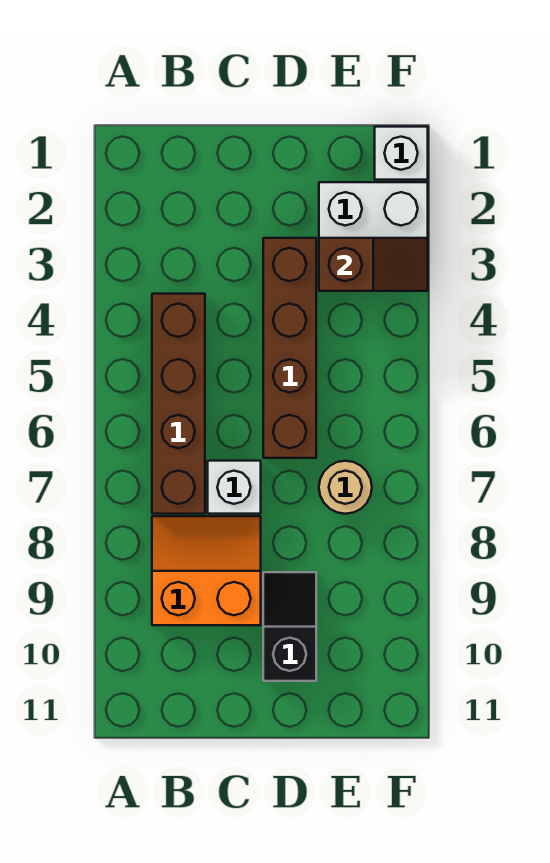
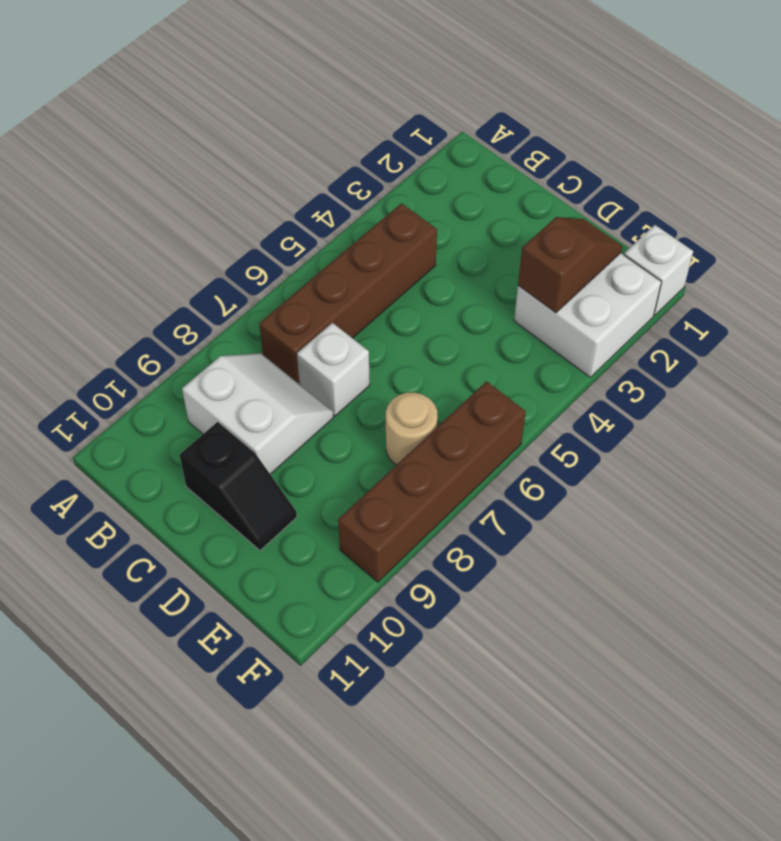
orange slope B8:C9 level 1 top 9 -> white slope B8:C9 level 1 top 9
brown brick D3:D6 level 1 -> brown brick F6:F9 level 1
black slope D9:D10 level 1 top 10 -> black slope C10:D10 level 1 top C
brown slope E3:F3 level 2 top E -> brown slope E2:E3 level 2 top 3

